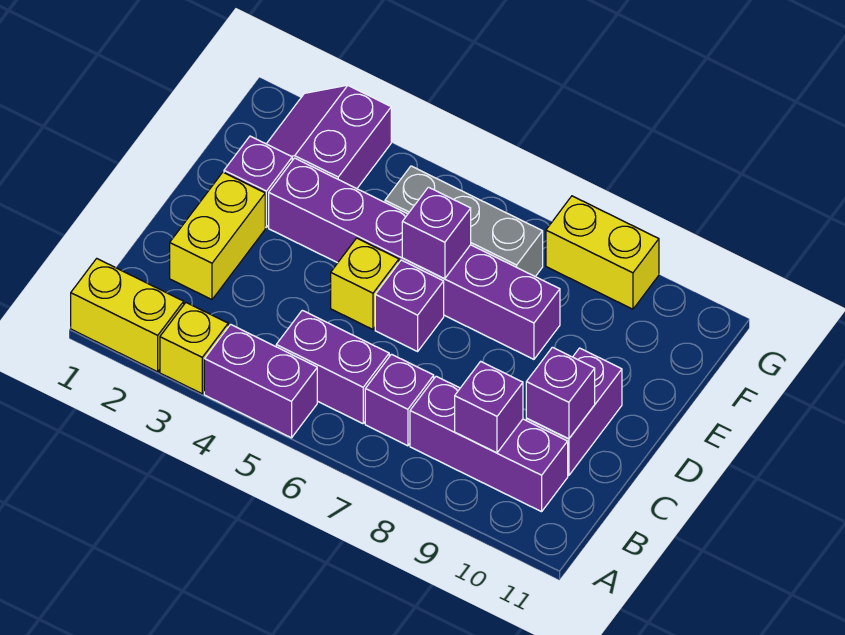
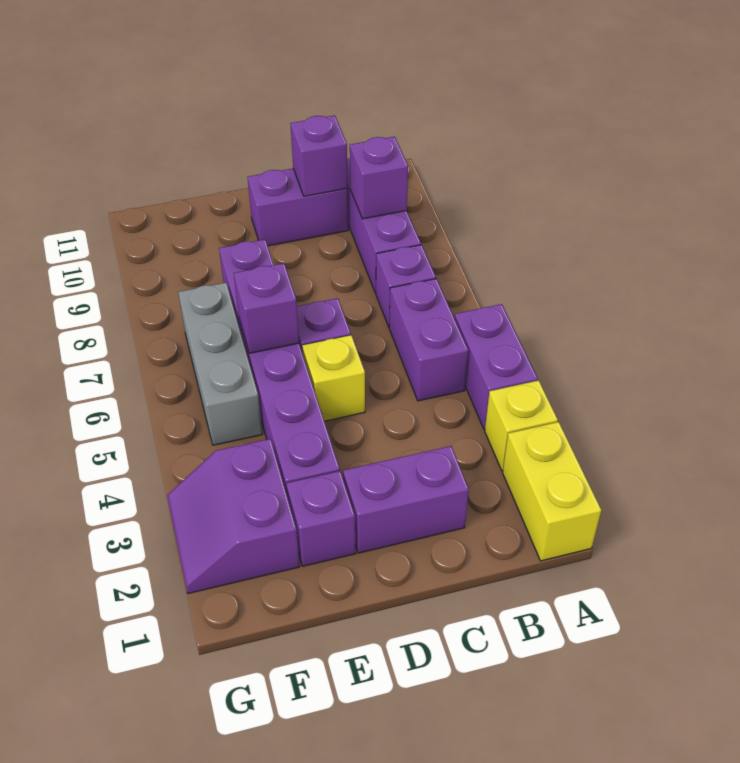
yellow brick C2:D2 level 1 -> purple brick C2:D2 level 1
purple slope F2:G3 level 1 top 3 -> purple slope F2:G3 level 1 top F
yellow brick G8:G9 level 1 -> none

